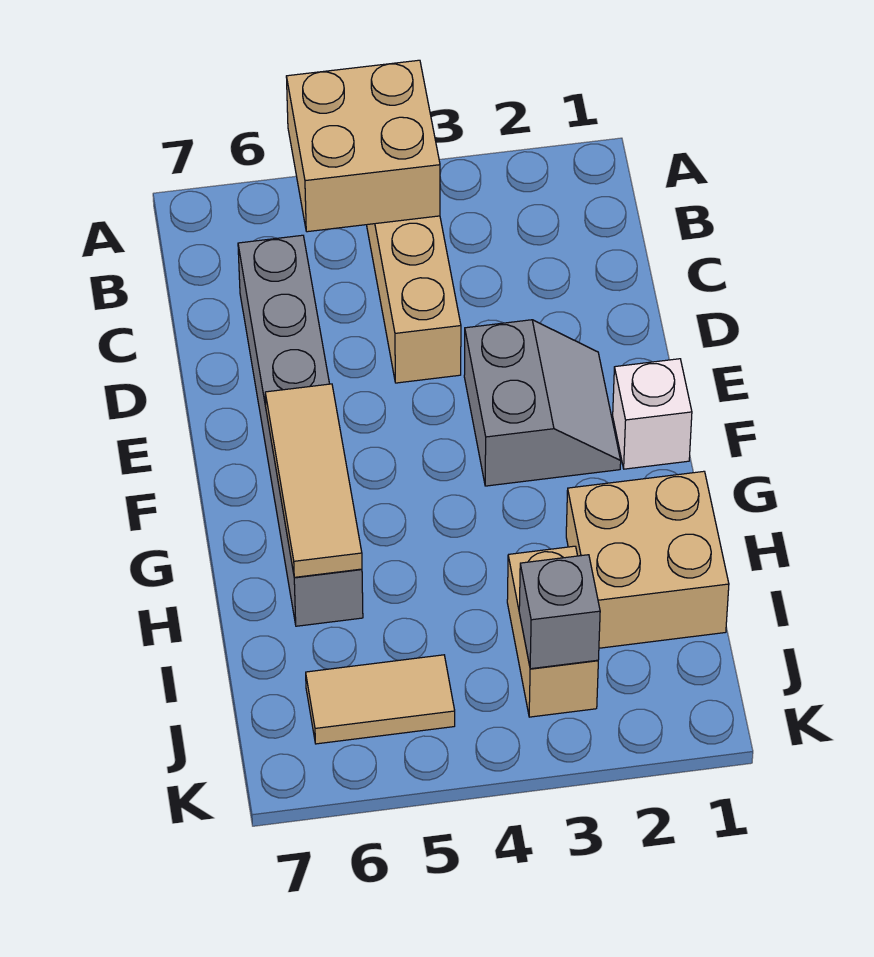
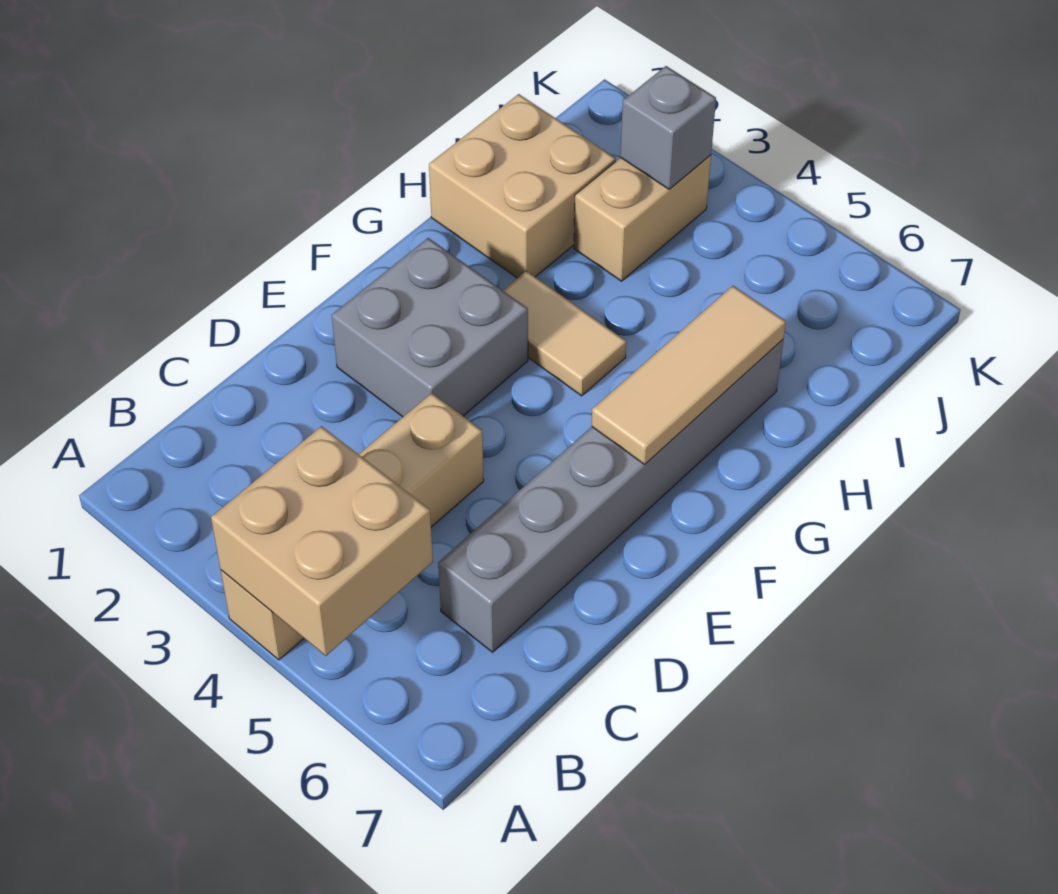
grey slope E2:F3 level 1 top 3 -> grey brick E2:F3 level 1
white brick F1 level 1 -> none
tan tile J5:J6 level 1 -> tan tile G3:G4 level 1

